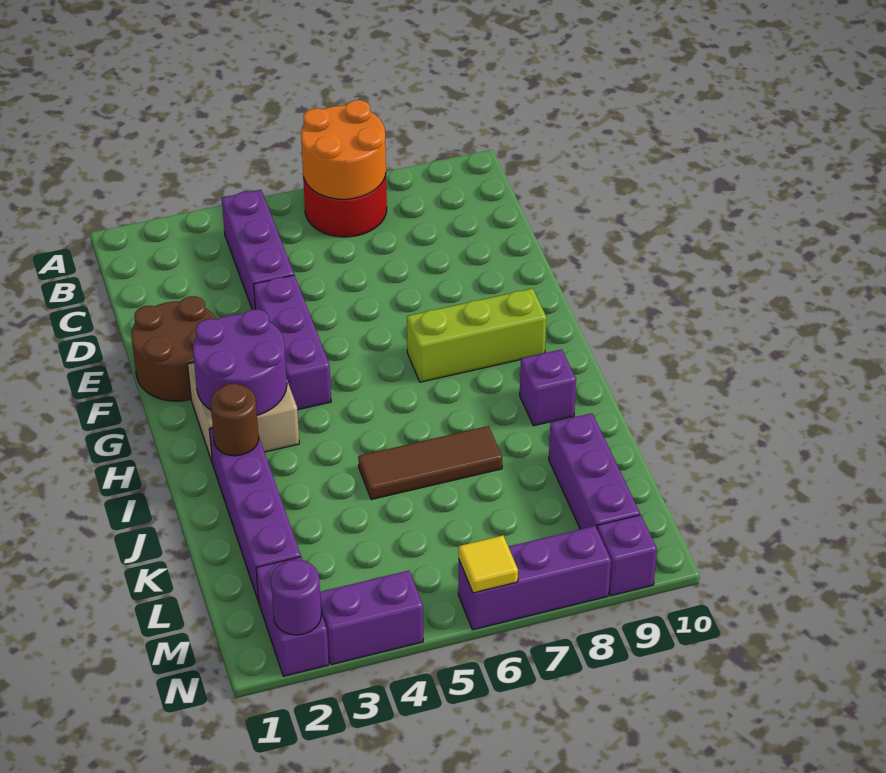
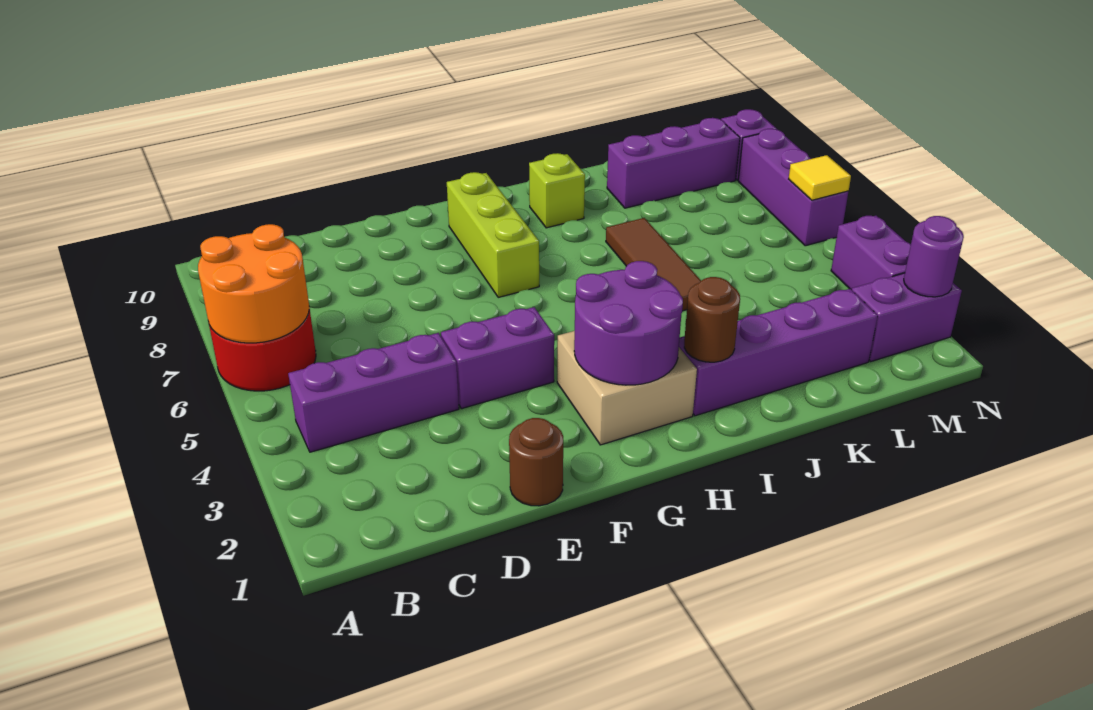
brown round brick E1:F2 level 1 -> brown round brick E1 level 1
purple brick E4:G4 level 1 -> purple brick E4:F4 level 1
purple brick I9 level 1 -> lime brick I9 level 1

